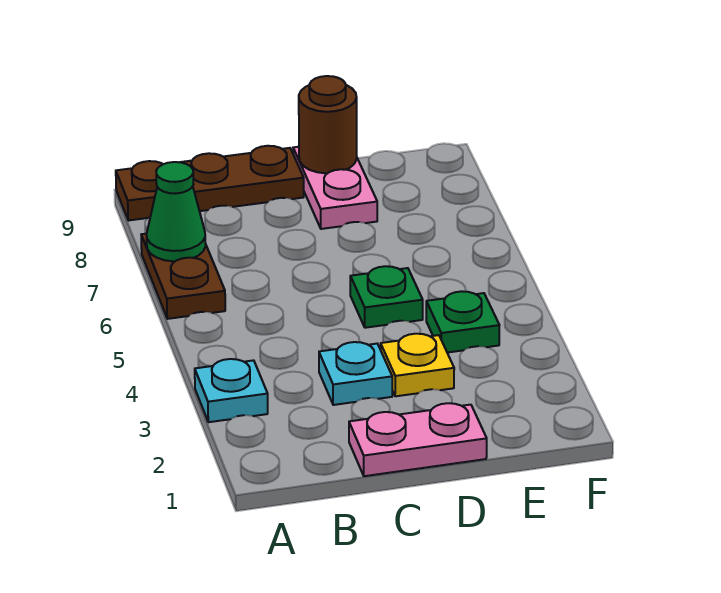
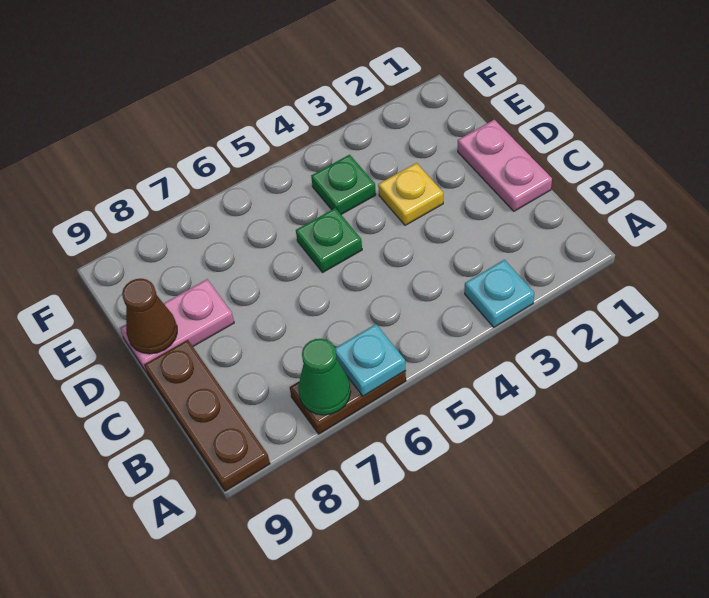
cyan plate C3 level 1 -> cyan plate A6 level 2
brown round brick D9 level 2 -> brown cone D9 level 2

